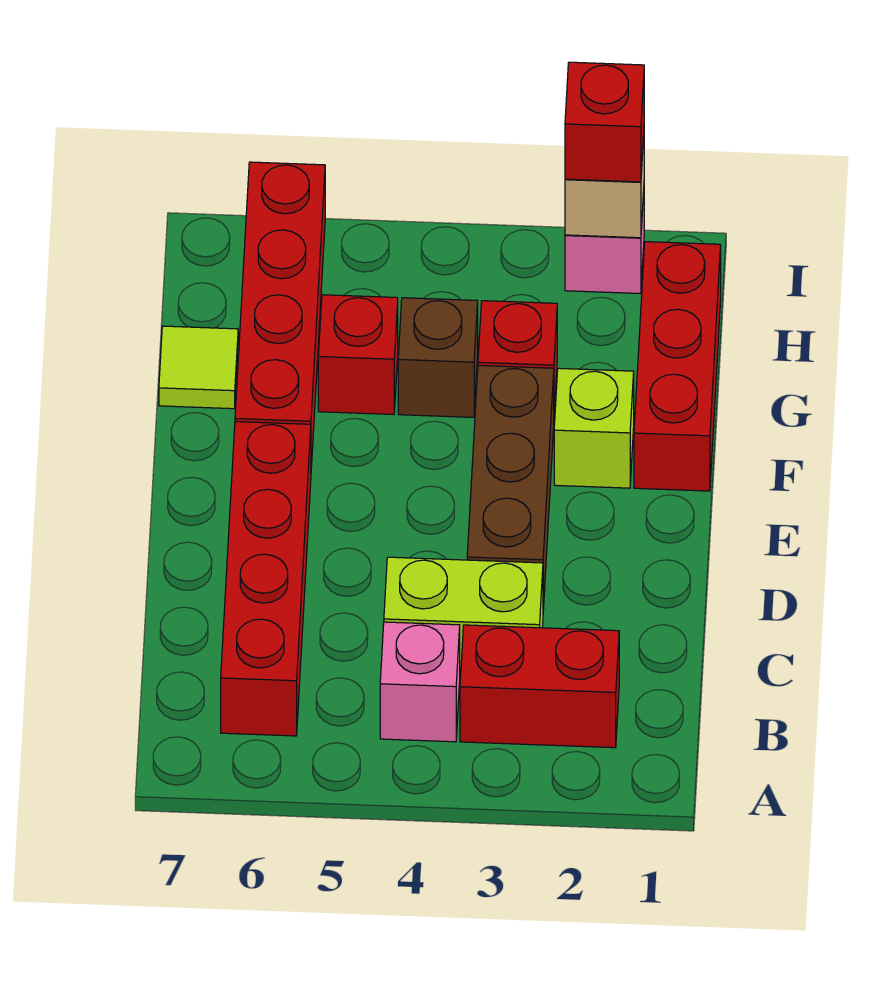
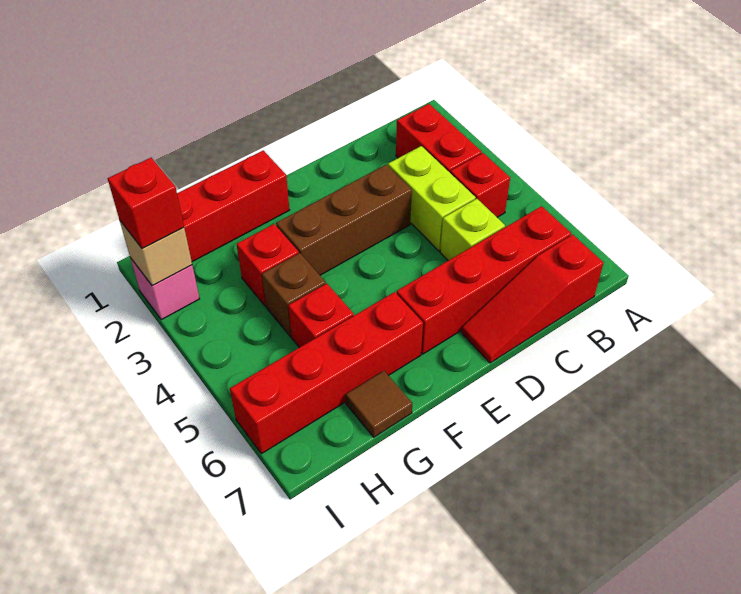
pink brick B4 level 1 -> red brick B4 level 1
none -> red slope B7:D7 level 1 top B
lime brick F2 level 1 -> lime brick C5 level 1
lime tile G7 level 1 -> brown tile G7 level 1

